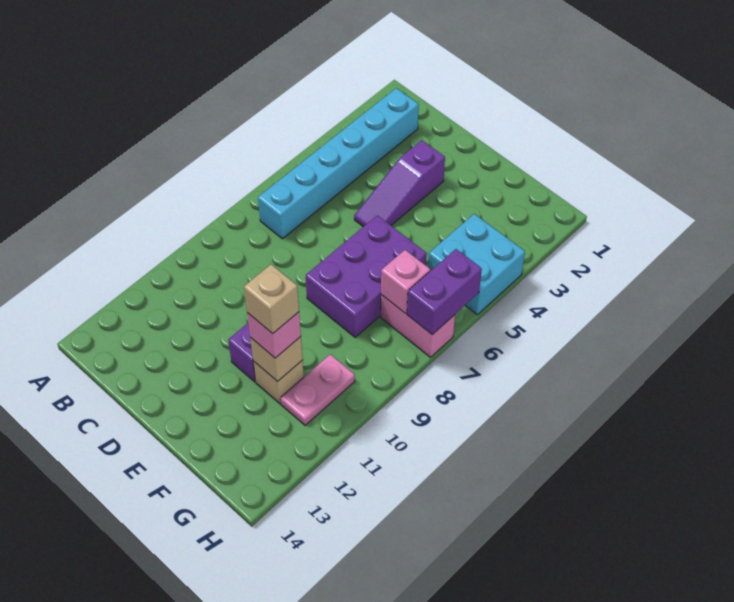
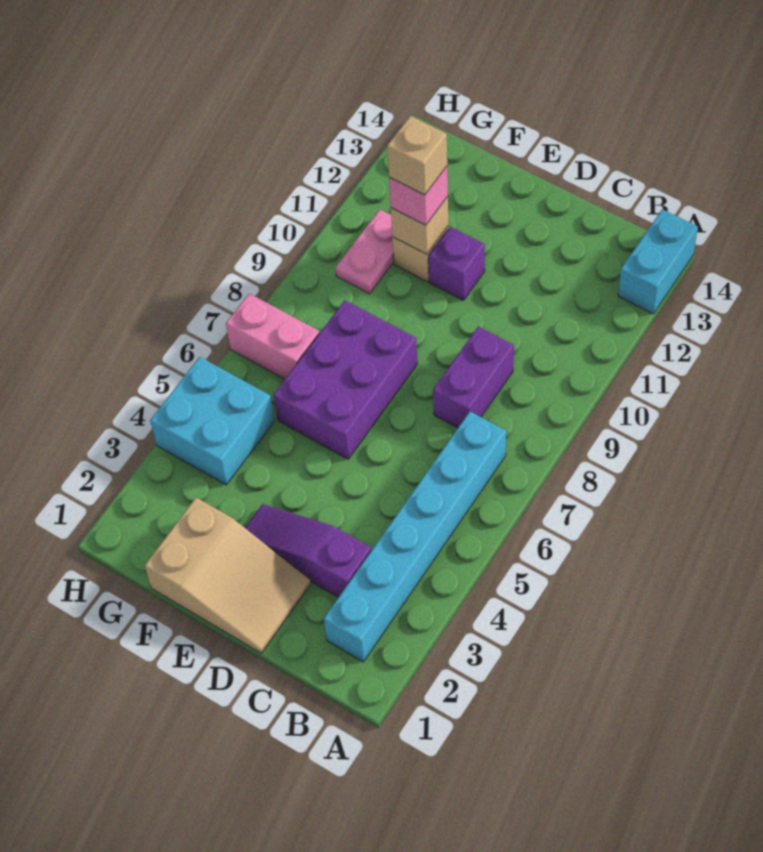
none -> cyan brick A13:A14 level 1
none -> tan slope D1:F2 level 1 top F
purple slope D3:D5 level 1 top 3 -> purple slope C3:E3 level 1 top C
pink brick G7 level 2 -> none
purple brick H6:H7 level 2 -> purple brick C8:C9 level 1

